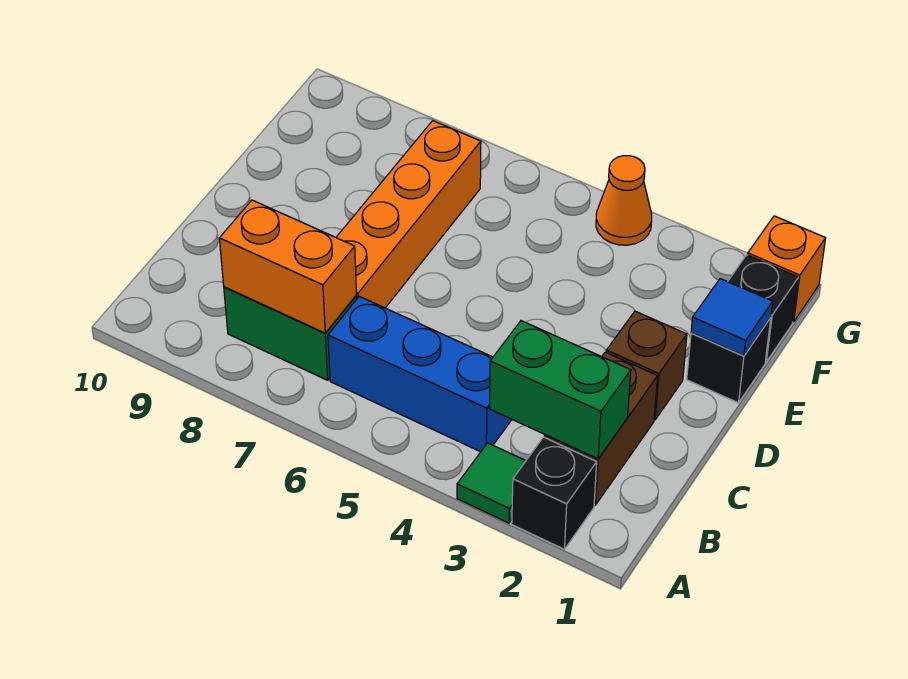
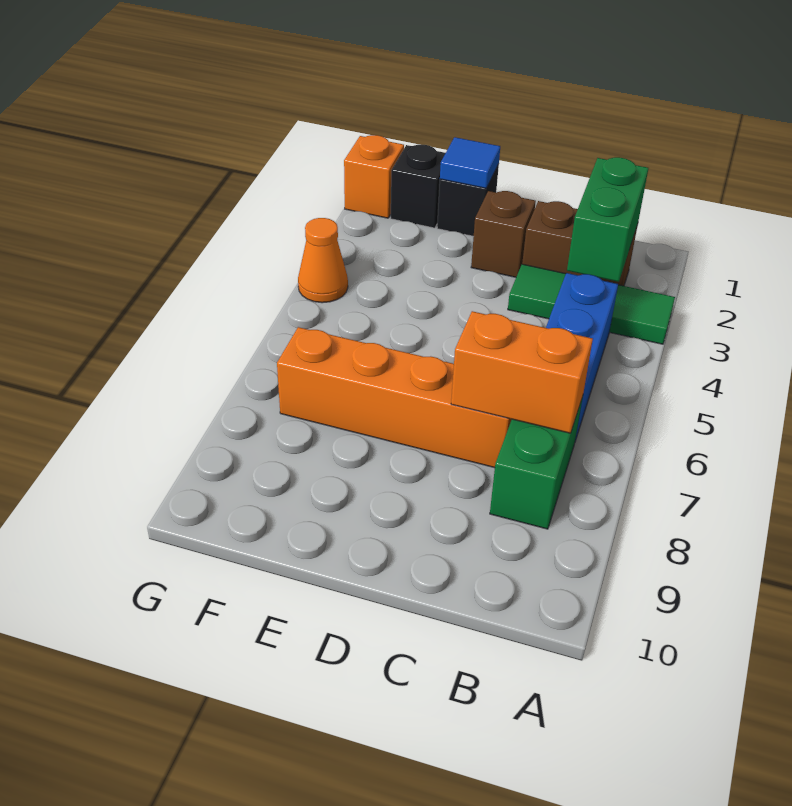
black brick A2 level 1 -> none
green tile A3 level 1 -> green tile A3:C3 level 1
orange brick B7:B8 level 2 -> orange brick B7:C7 level 2

